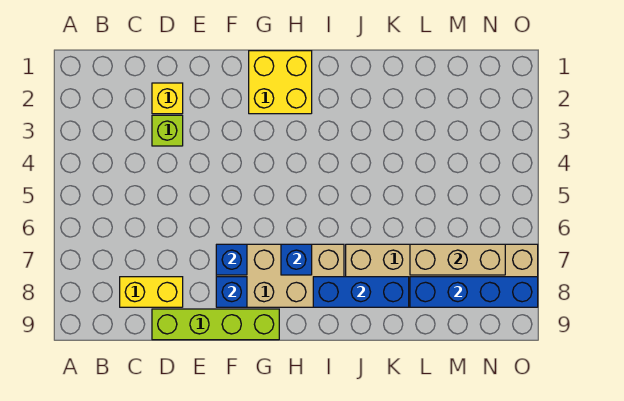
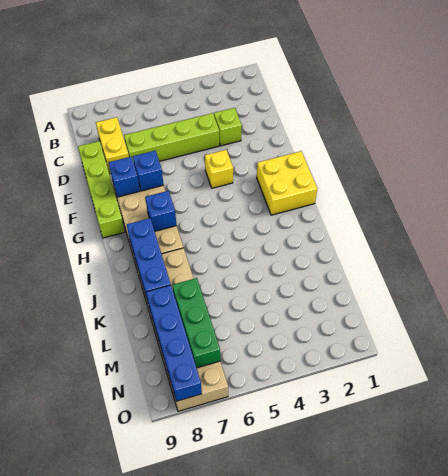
yellow brick D2 level 1 -> yellow brick F4 level 1
none -> lime brick D4:D7 level 1
tan brick L7:N7 level 2 -> green brick L7:N7 level 2

